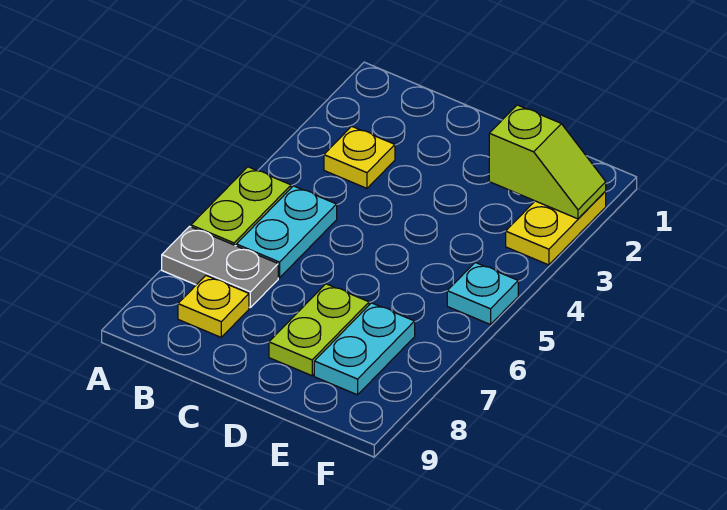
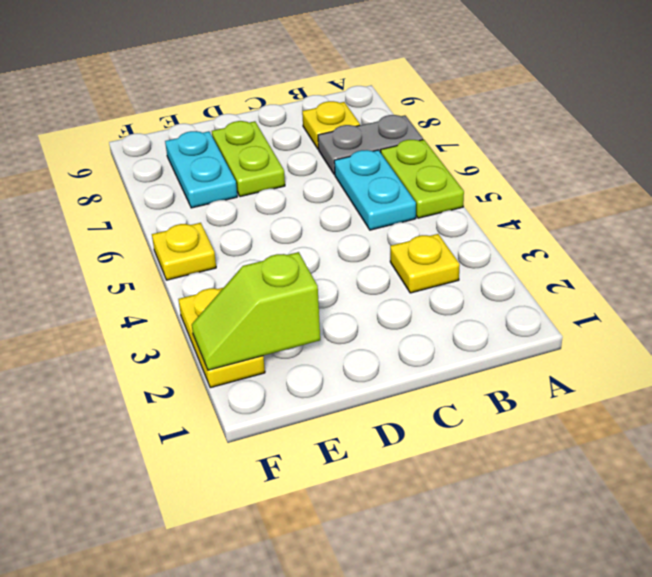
cyan plate F5 level 1 -> yellow plate F5 level 1

